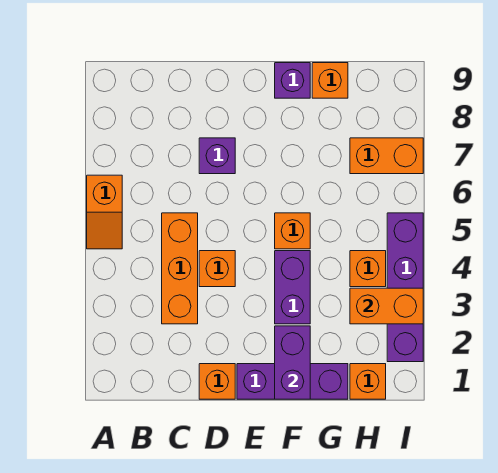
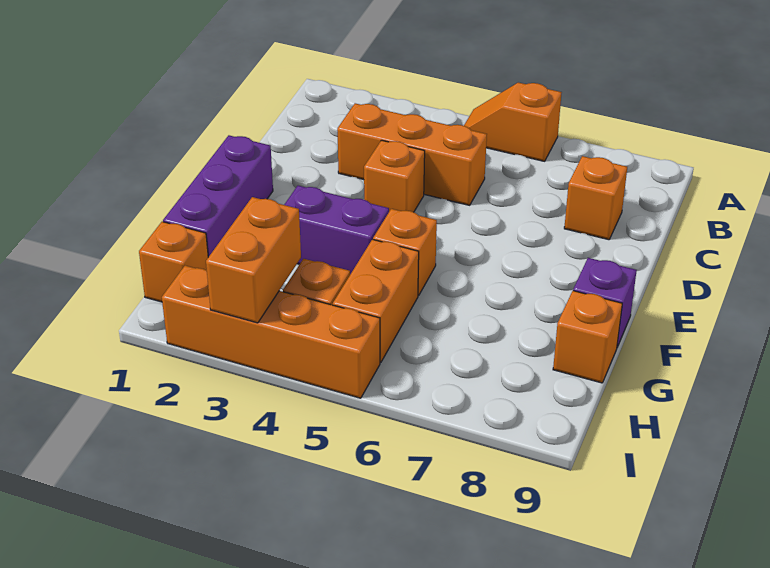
orange brick D1 level 1 -> orange brick C8 level 1
purple brick D7 level 1 -> none
purple brick F1:F2 level 2 -> none
orange brick H7:I7 level 1 -> orange brick G5:H5 level 1
purple brick I2:I5 level 1 -> orange brick I2:I5 level 1

